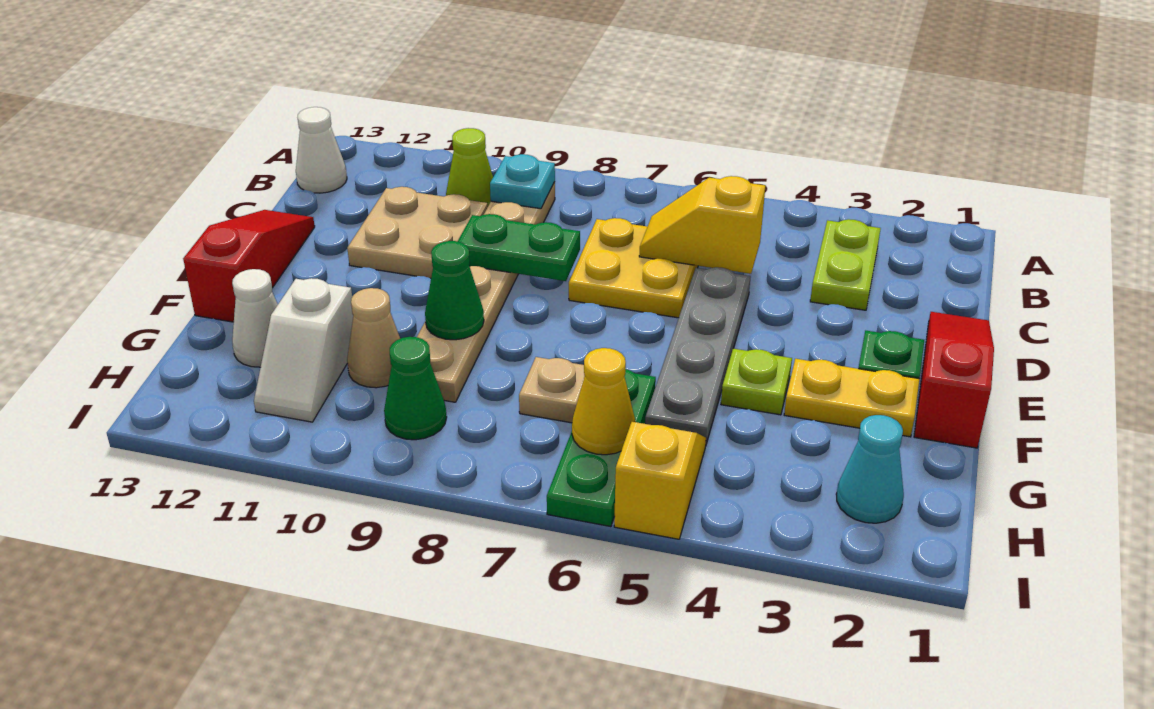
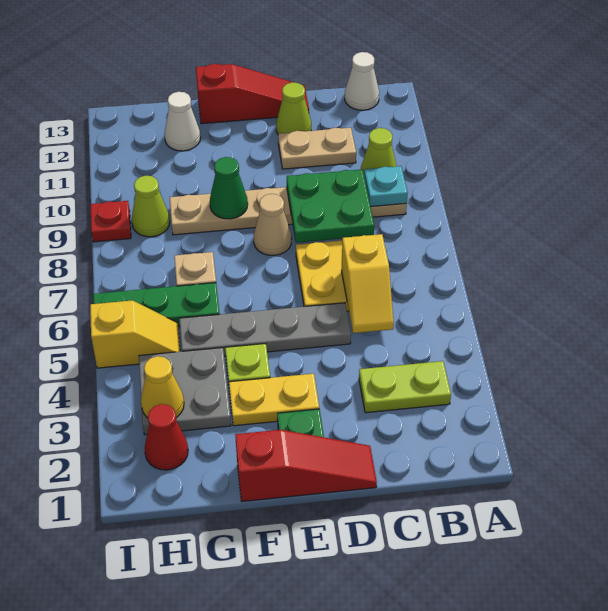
yellow slope C5:C6 level 2 top 5 -> yellow slope C5:C6 level 2 top 6
tan plate C10:D11 level 1 -> tan plate C11:D11 level 1
green plate D8:D9 level 2 -> green plate C8:D9 level 2
none -> lime cone D12 level 1
yellow plate F2:F3 level 1 -> yellow plate E3:F3 level 1
none -> grey plate G3:H4 level 1
tan cone G10 level 1 -> tan cone E8 level 1
white slope G11:H11 level 1 top G -> none
cyan cone H2 level 1 -> red cone H2 level 1
yellow cone H6 level 2 -> yellow cone H3 level 2
green cone H9 level 1 -> lime cone H9 level 1
none -> red plate I9 level 1

